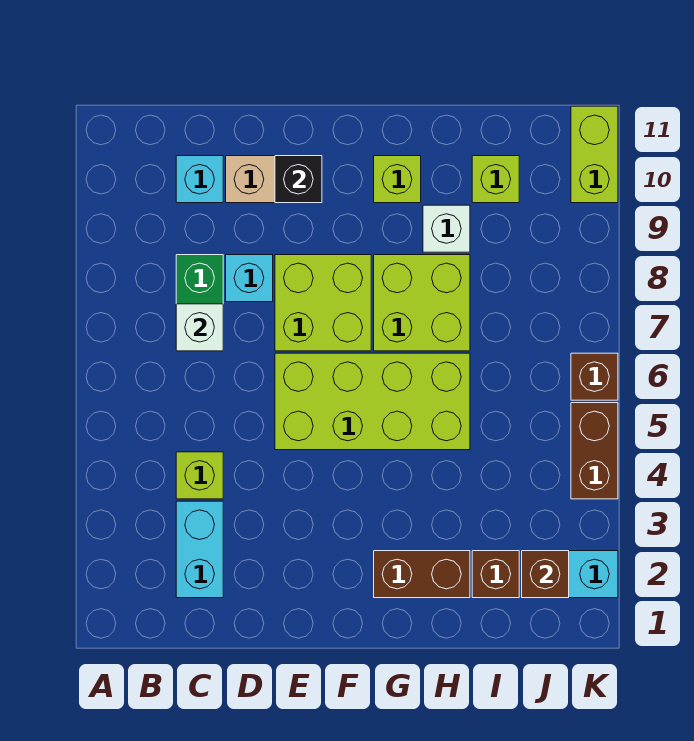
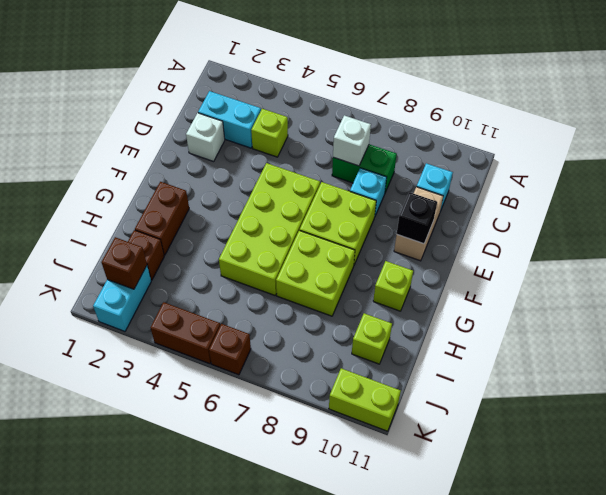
white brick H9 level 1 -> white brick D2 level 1

